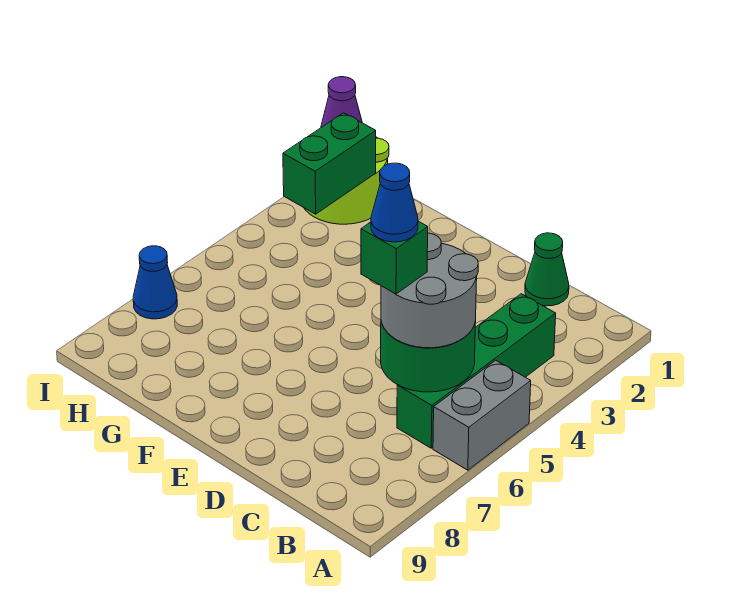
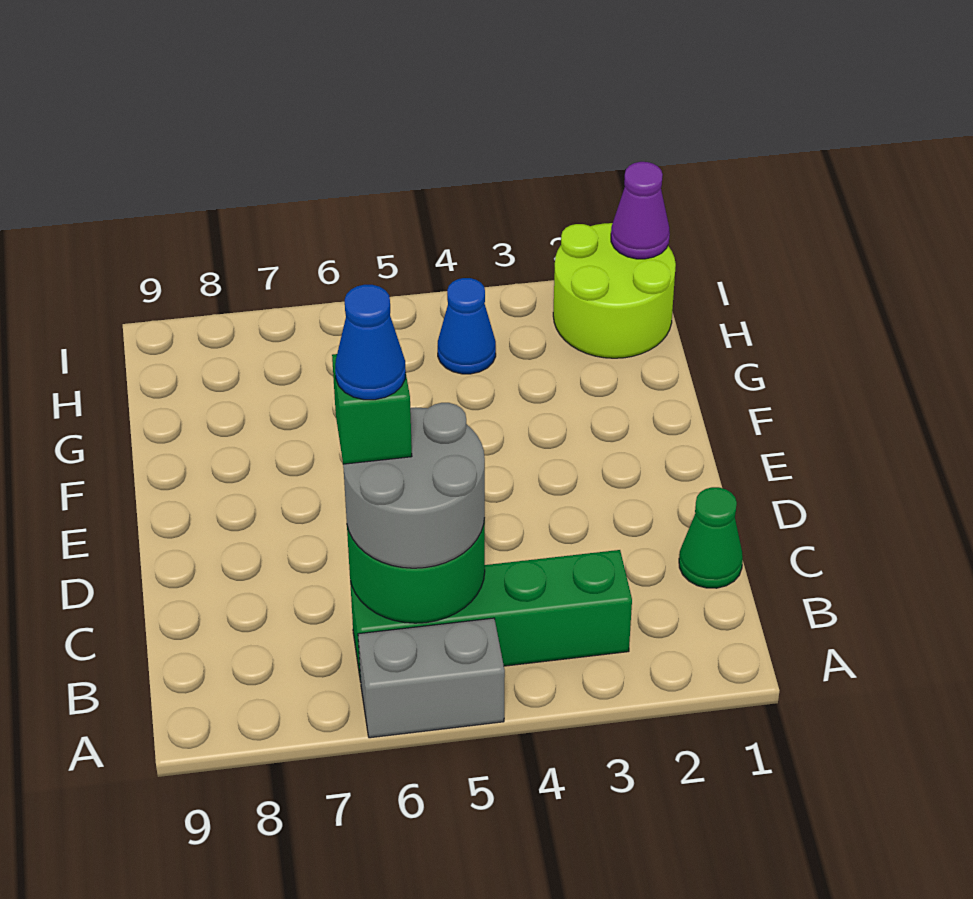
green brick H2:H3 level 2 -> none
blue cone I7 level 1 -> blue cone H4 level 1

